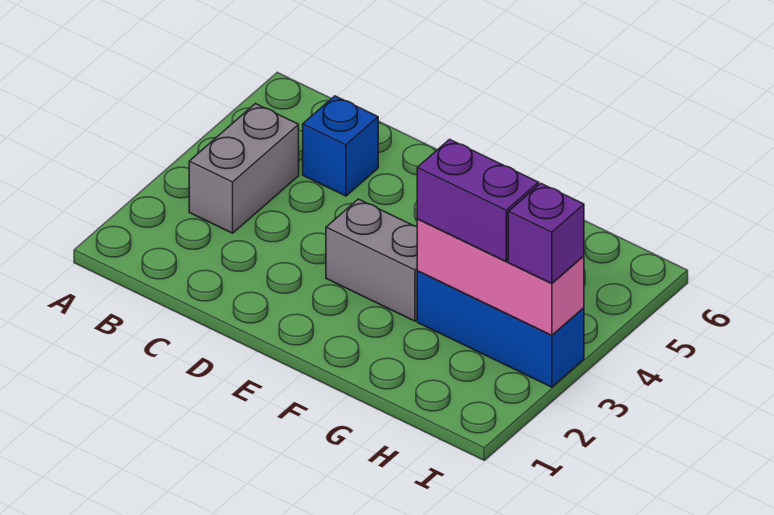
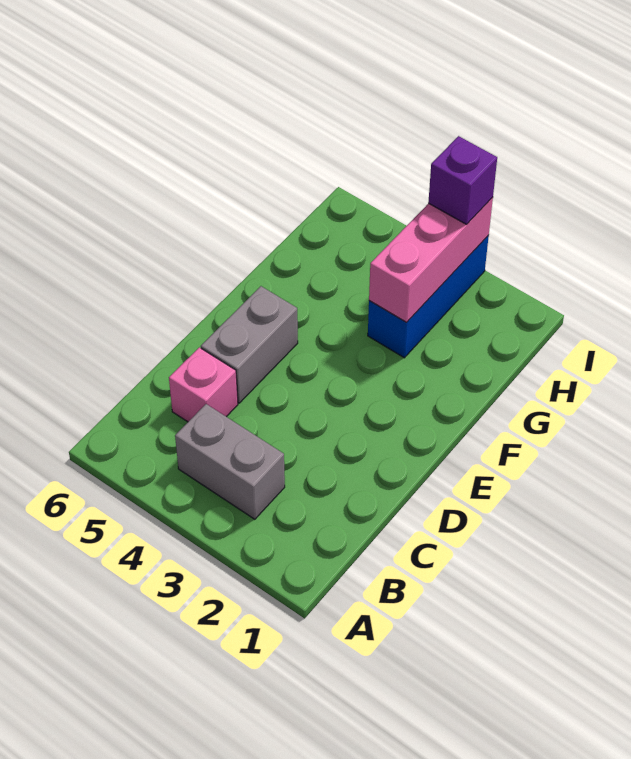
blue brick C5 level 1 -> pink brick C5 level 1
grey brick E3:F3 level 1 -> grey brick D5:E5 level 1
purple brick G3:H3 level 3 -> none

